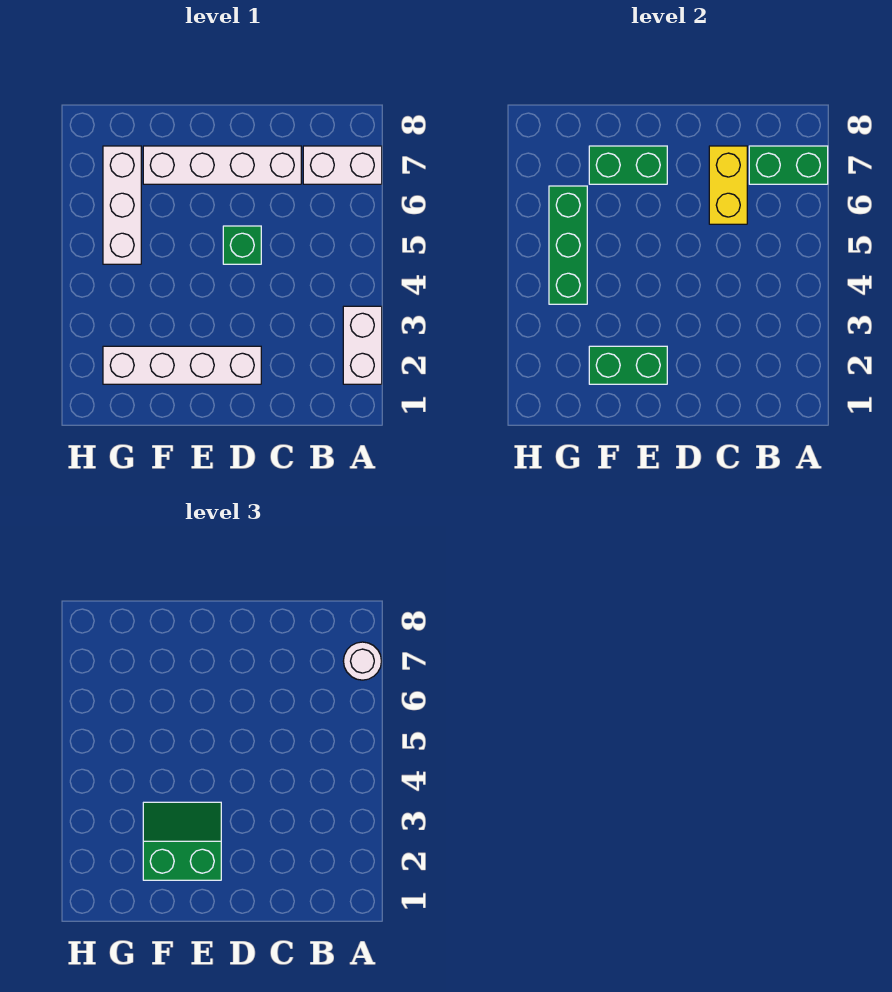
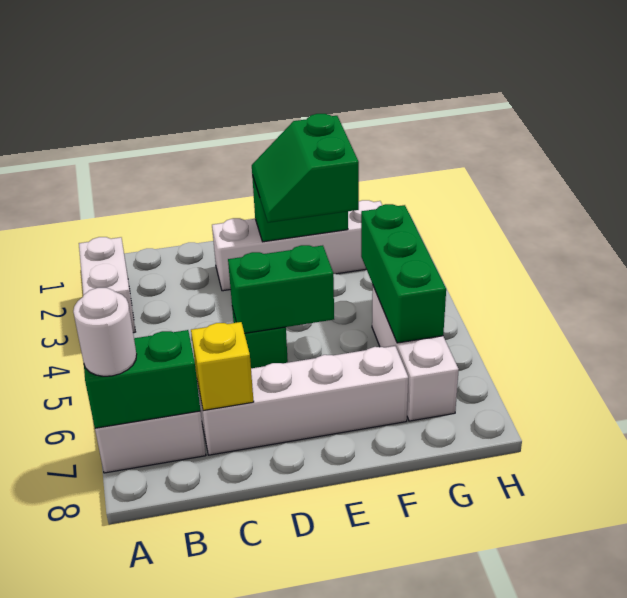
yellow brick C6:C7 level 2 -> yellow brick C7 level 2
green slope E2:F3 level 3 top 2 -> green slope E2:F3 level 3 top F
green brick E7:F7 level 2 -> green brick D5:E5 level 2

